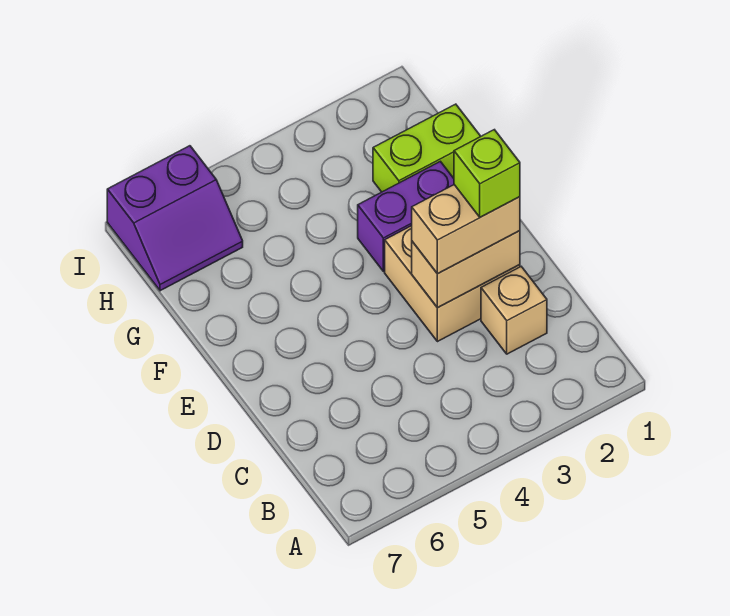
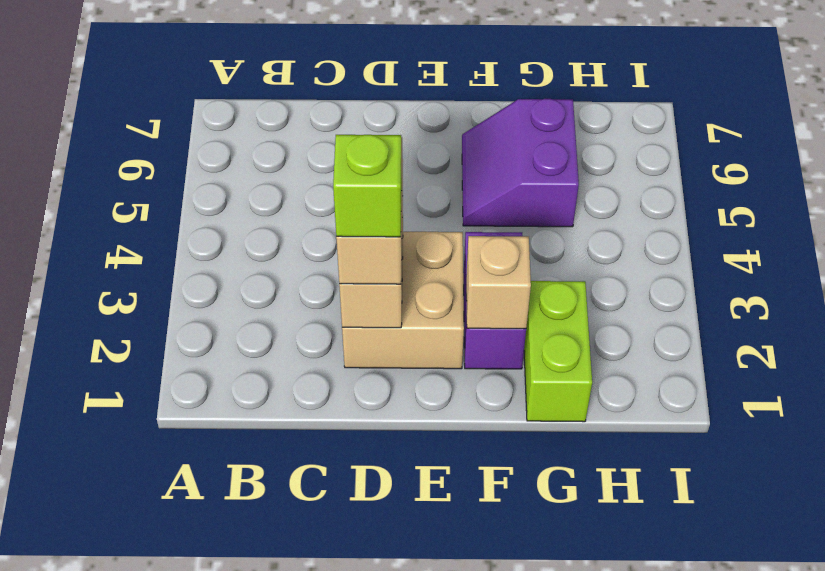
tan brick C2 level 1 -> tan brick F2 level 2
purple slope H6:I7 level 1 top I -> purple slope F5:G6 level 1 top G

